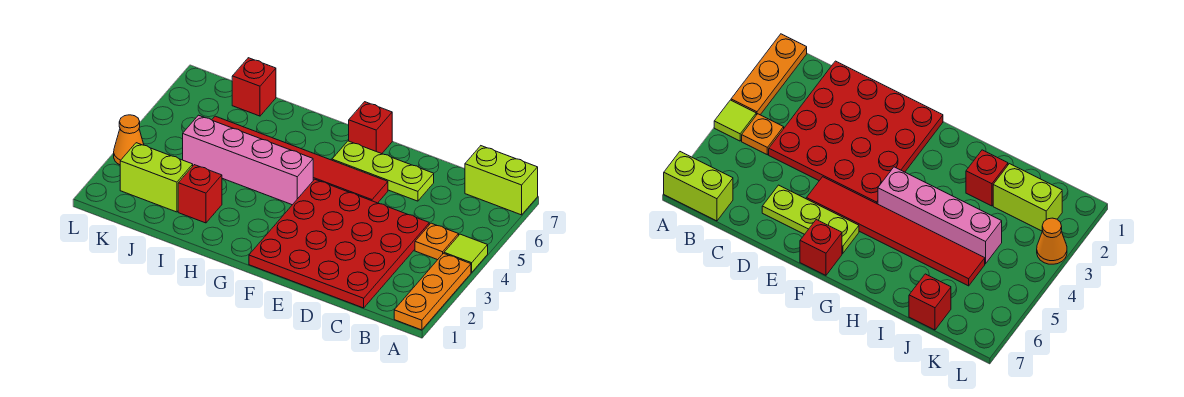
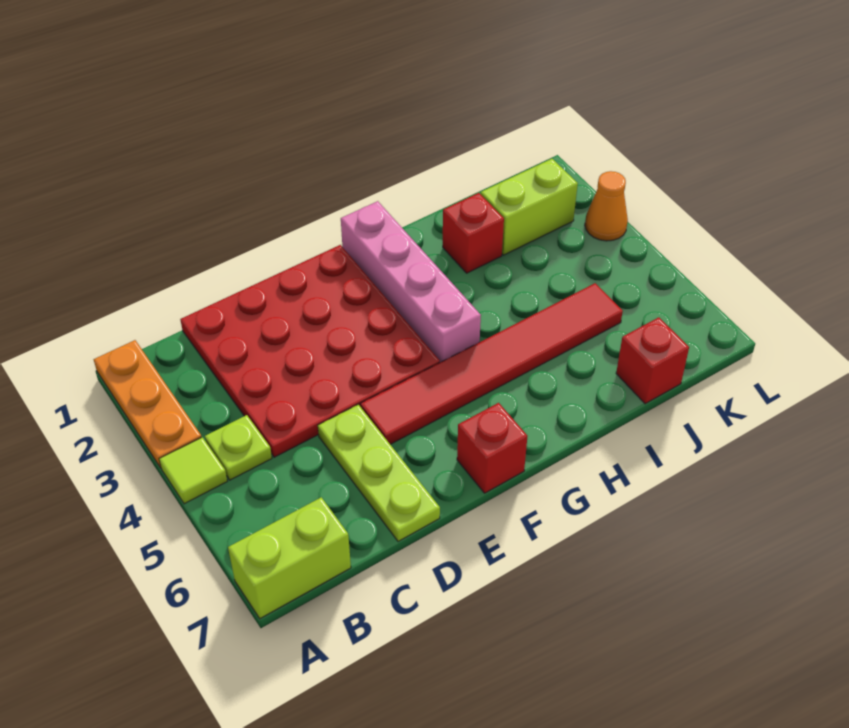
orange plate B4 level 1 -> lime plate B4 level 1
lime plate D6:F6 level 1 -> lime plate D5:D7 level 1
pink brick G4:J4 level 1 -> pink brick G1:G4 level 1

